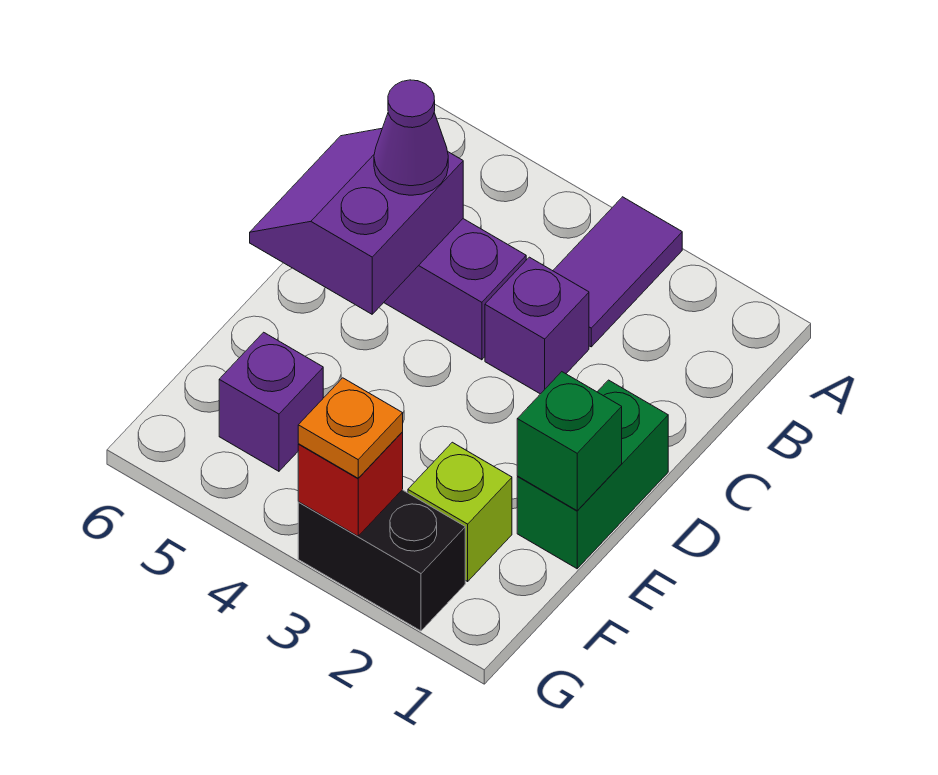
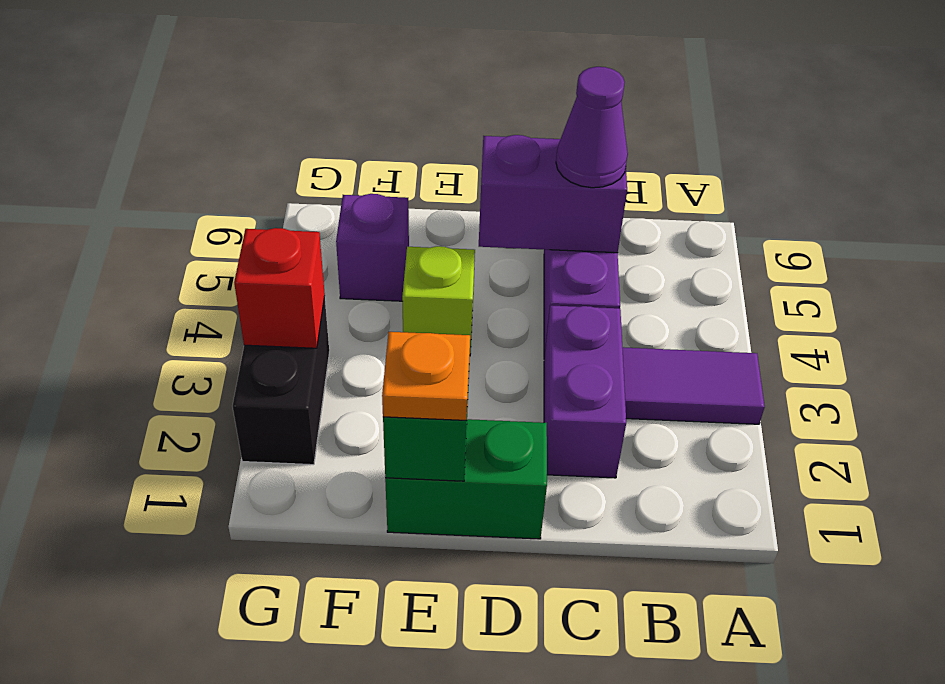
purple brick C3 level 1 -> purple brick C2:C3 level 1
lime brick F2 level 1 -> lime brick E4 level 1
orange plate G3 level 3 -> orange plate E1 level 3

